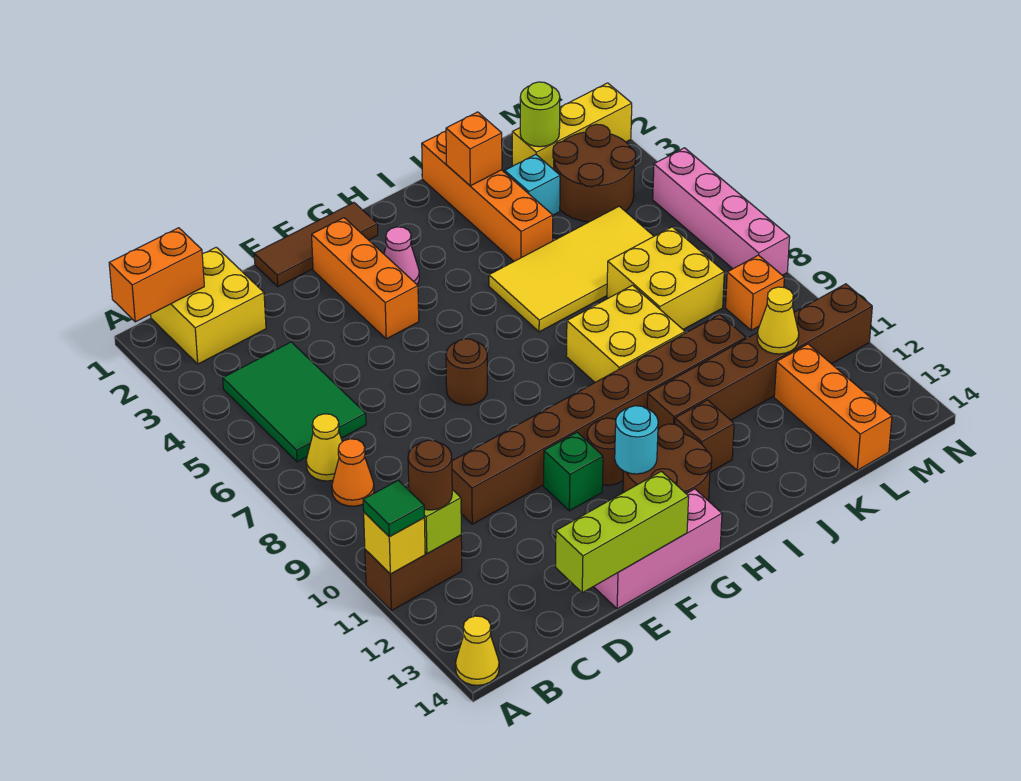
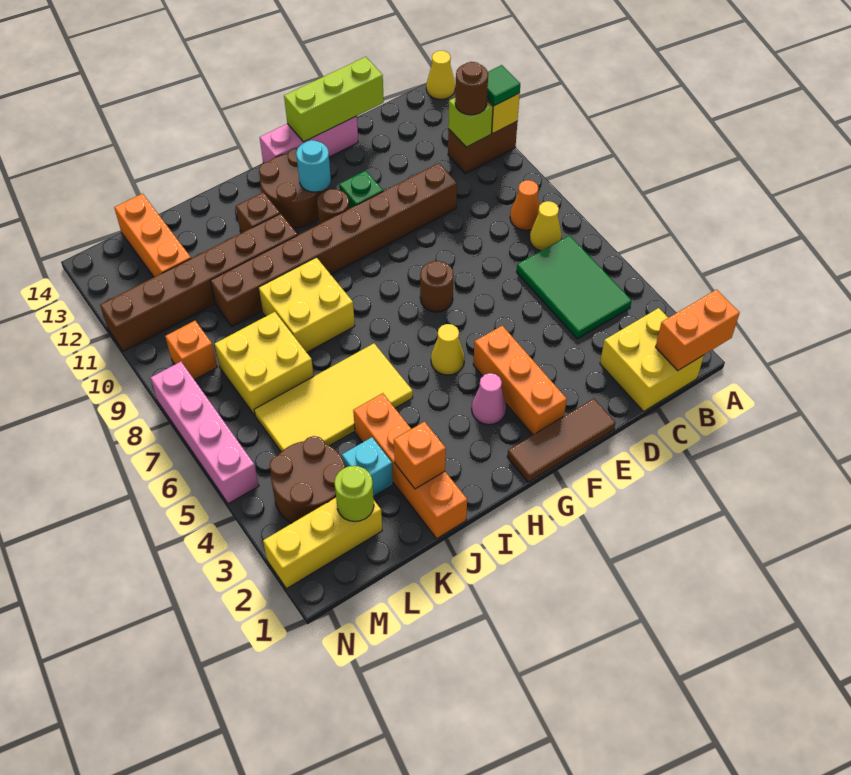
yellow cone L11 level 2 -> yellow cone G5 level 1

